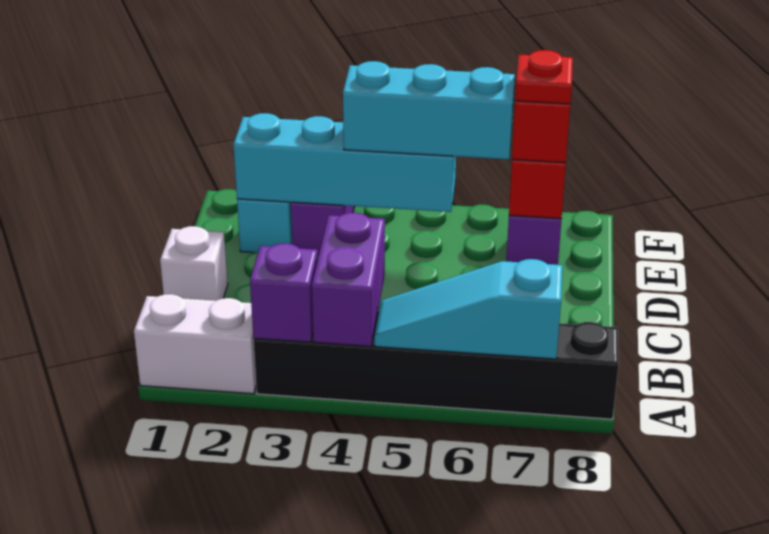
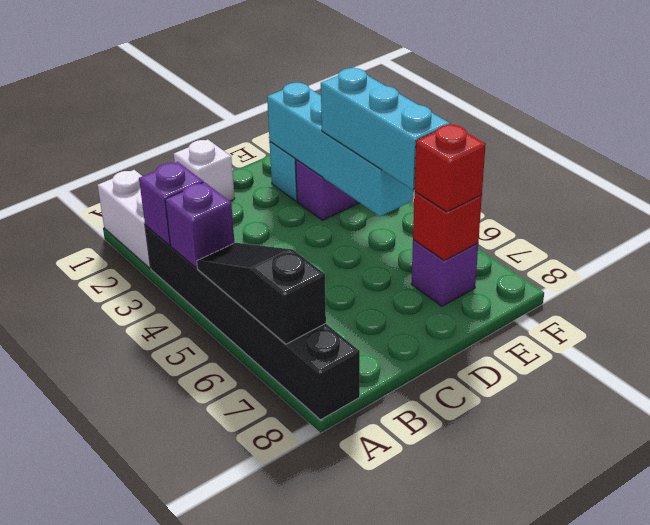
purple brick A4:B4 level 2 -> purple brick A4 level 2
cyan slope A5:A7 level 2 top 7 -> black slope A5:A7 level 2 top 7
red plate E7 level 4 -> none

